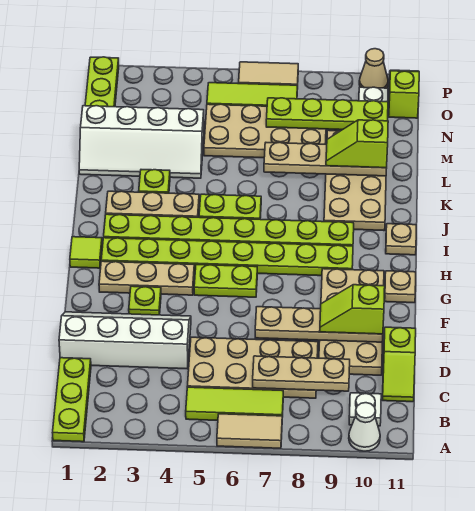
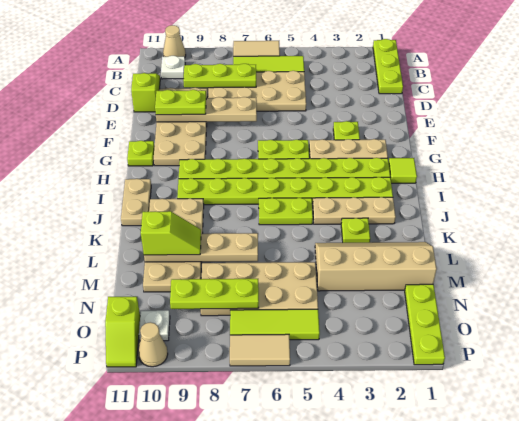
white cone A10 level 1 -> tan cone A10 level 1
tan plate C7:C9 level 2 -> lime plate C7:C9 level 2
white slope D1:E4 level 1 top D -> none
lime slope E9:E10 level 3 top 10 -> lime plate E9:E10 level 3
tan plate G11 level 1 -> lime plate G11 level 1
tan plate I11 level 1 -> tan plate I11:J11 level 1
white slope L1:M4 level 1 top M -> tan slope L1:M4 level 1 top M
lime plate N7:N10 level 2 -> lime plate N7:N9 level 2

